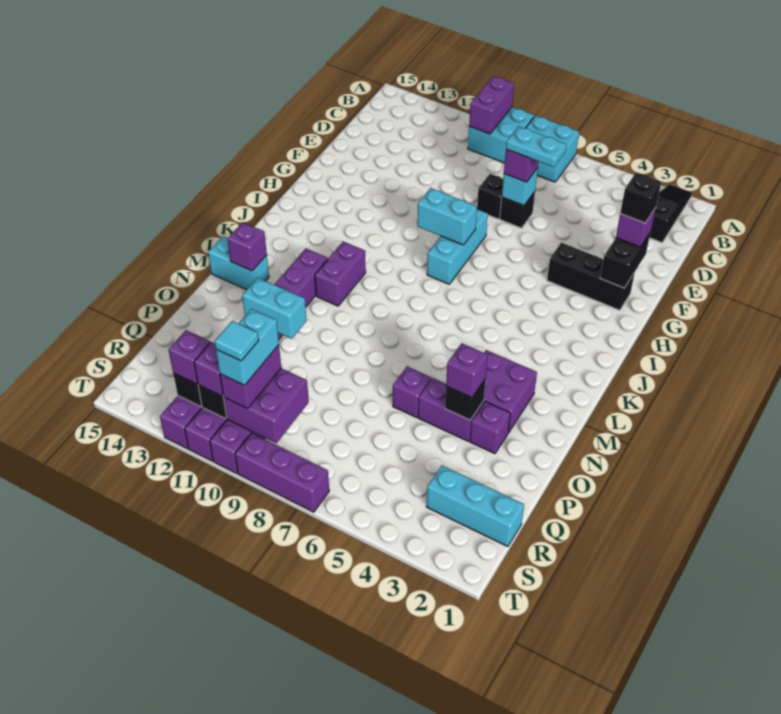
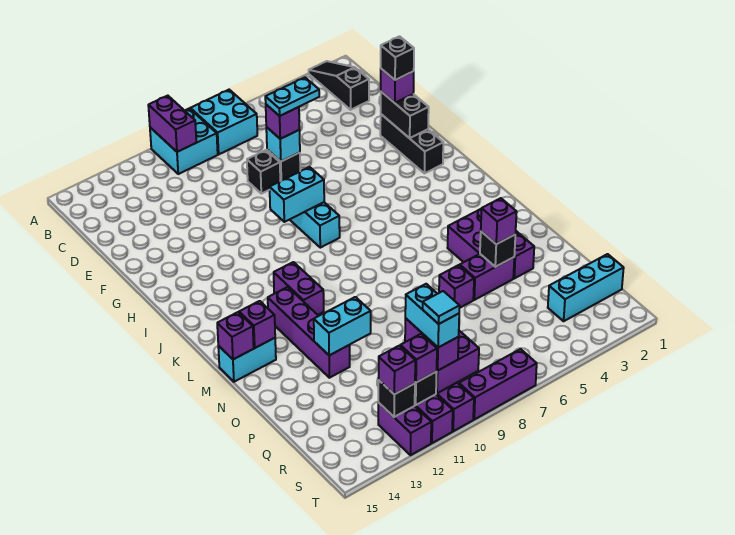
black brick G2:G4 level 1 -> black brick F2:H2 level 1
none -> purple brick M15 level 2

